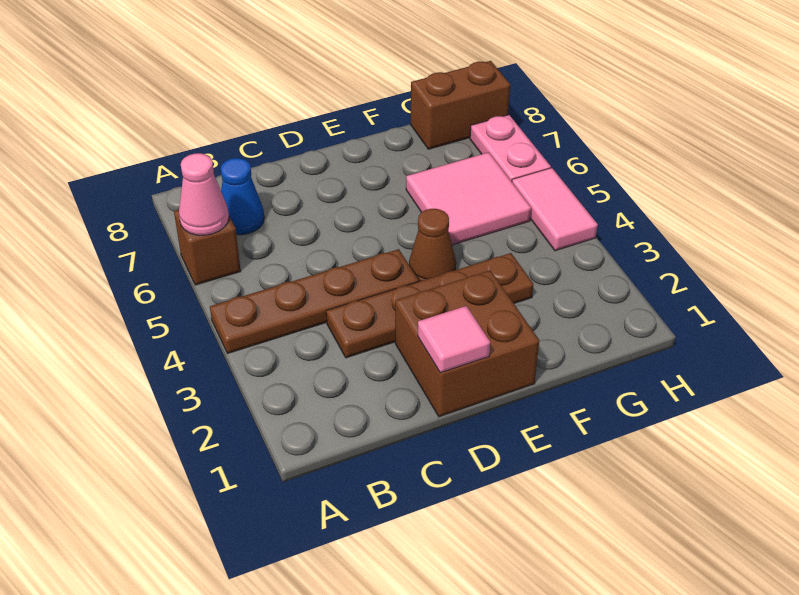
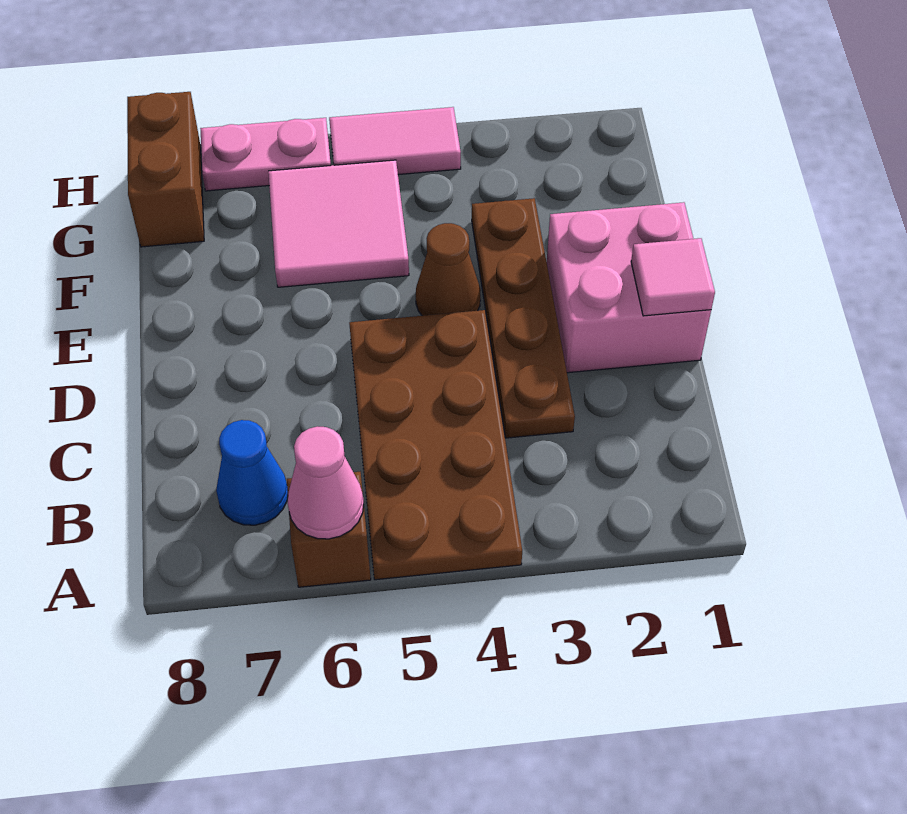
brown plate A4:D4 level 1 -> brown plate A4:D5 level 1
brown brick D1:E2 level 1 -> pink brick D1:E2 level 1

